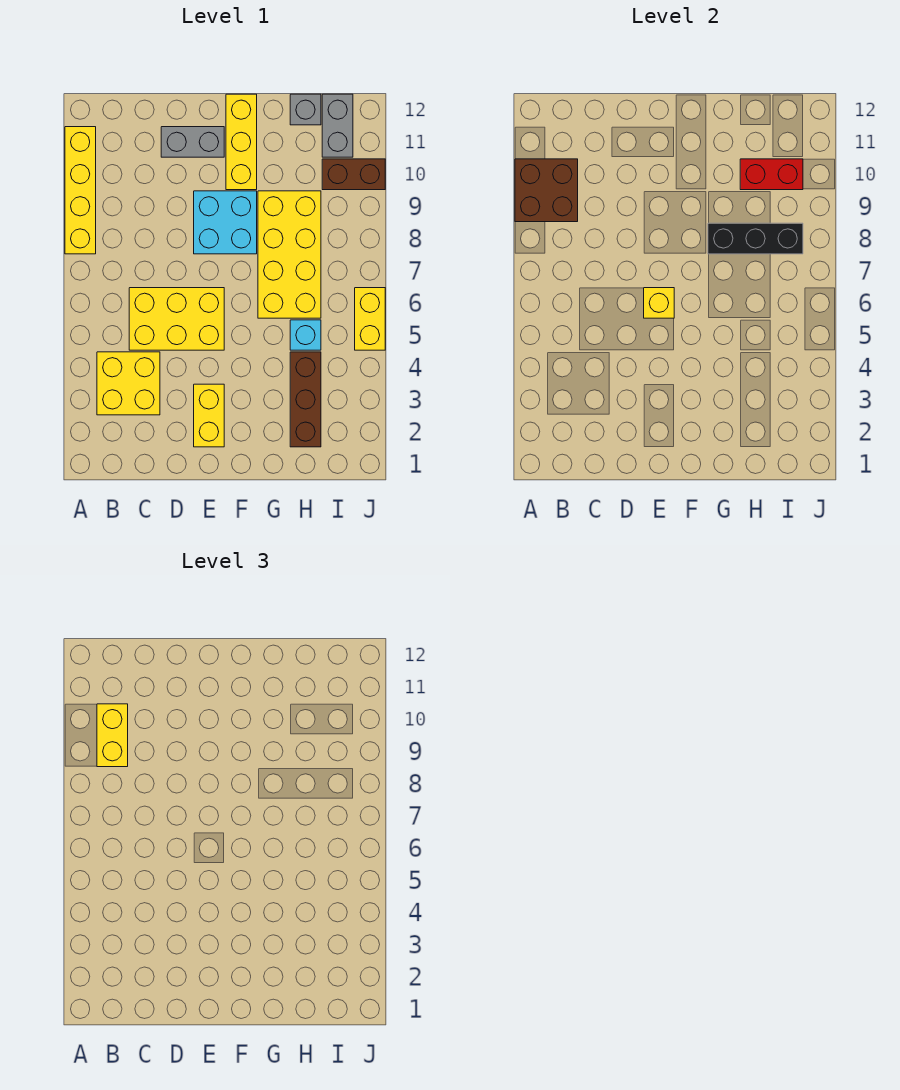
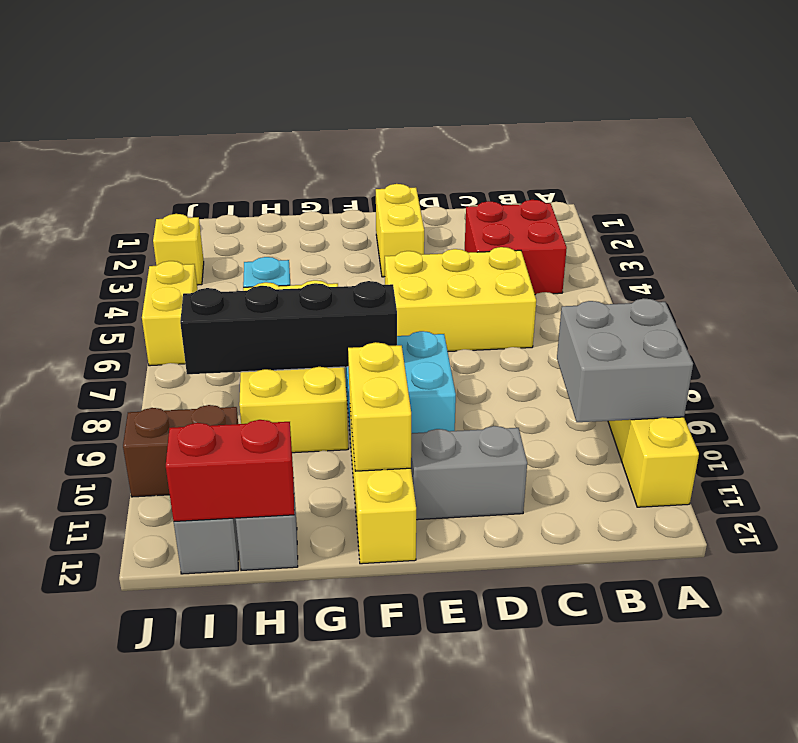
brown brick A9:B10 level 2 -> grey brick A9:B10 level 2
yellow brick B3:C4 level 1 -> red brick B3:C4 level 1
yellow brick B9:B10 level 3 -> yellow brick F10:F11 level 2
yellow brick E6 level 2 -> yellow brick J3 level 1
black brick G8:I8 level 2 -> black brick F8:I8 level 2
brown brick H2:H4 level 1 -> none
red brick H10:I10 level 2 -> red brick H12:I12 level 2

